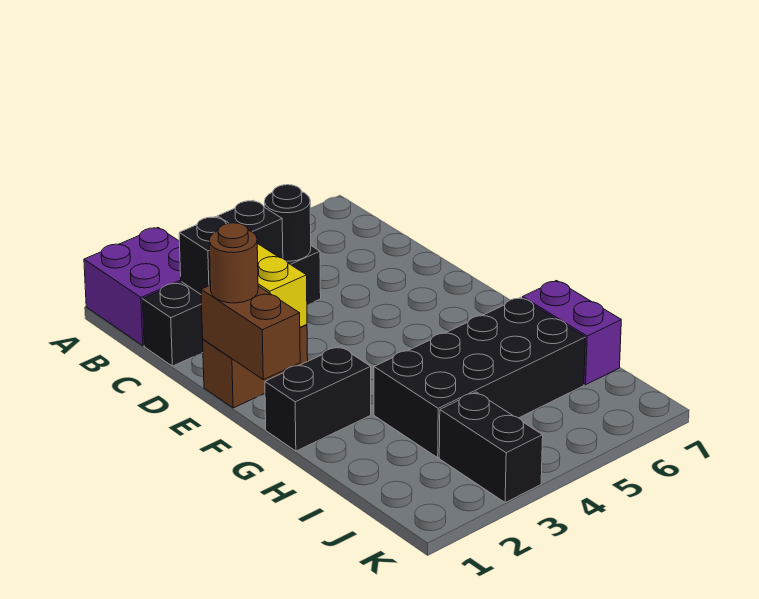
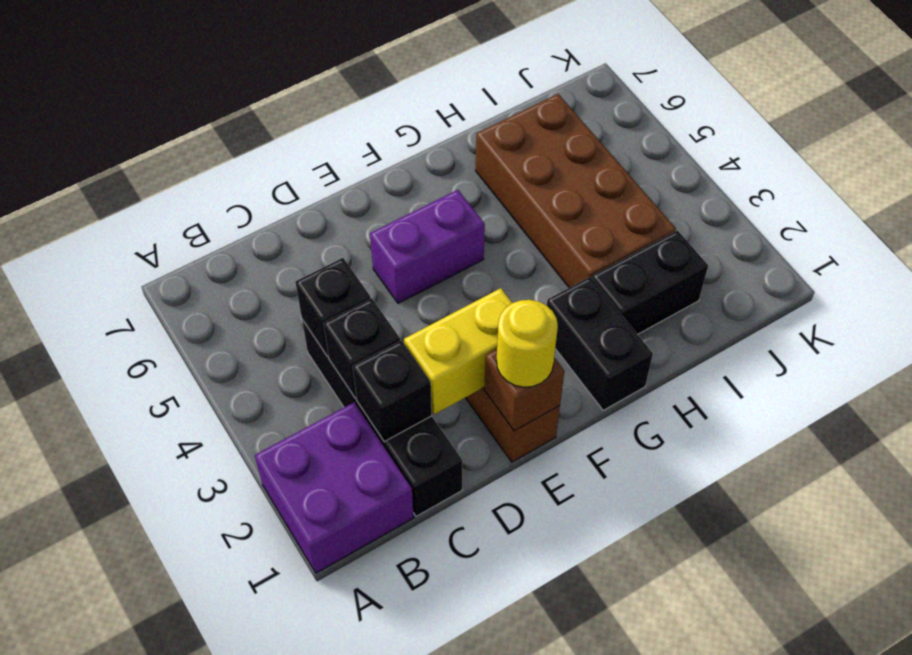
black round brick C4 level 2 -> black brick C4 level 2
brown brick E1:F1 level 2 -> brown brick E1 level 2
brown round brick E1 level 3 -> yellow round brick E1 level 3
black brick H3:I6 level 1 -> brown brick H3:I6 level 1
purple brick H7:I7 level 1 -> purple brick E5:F5 level 1
black brick J3:K3 level 1 -> black brick H2:I2 level 1

